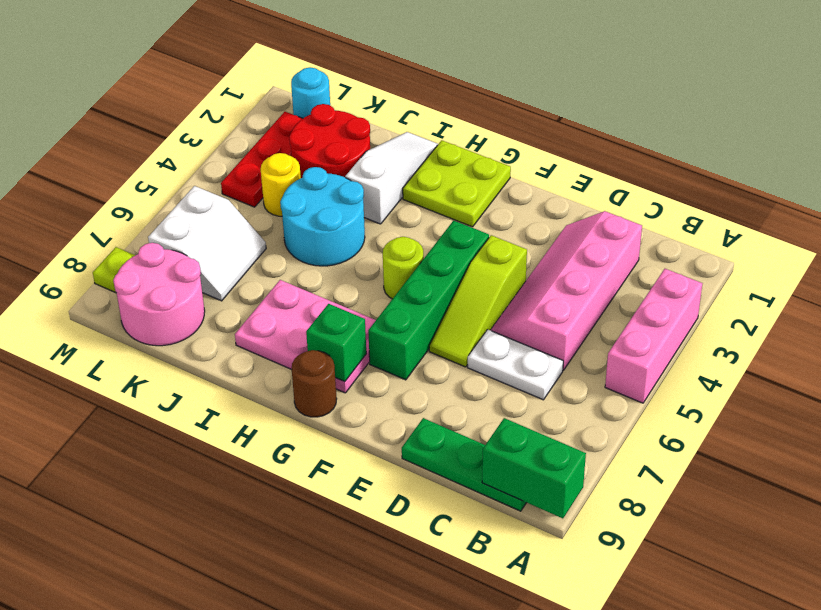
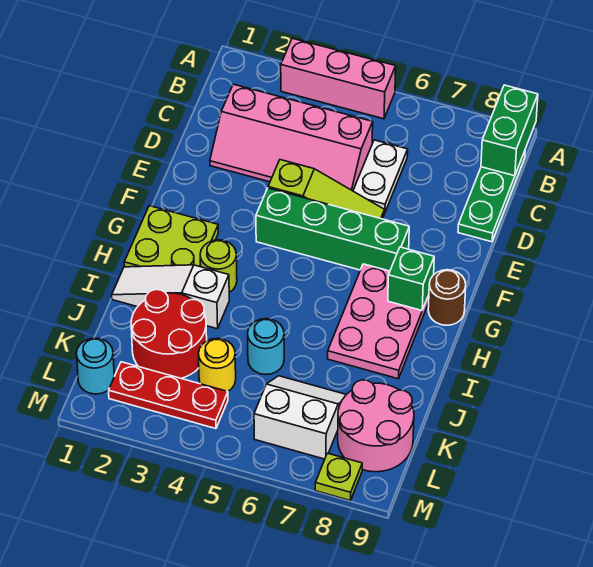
lime round brick G5 level 1 -> lime round brick H3 level 1
cyan round brick I4:J5 level 1 -> cyan round brick J5 level 1

